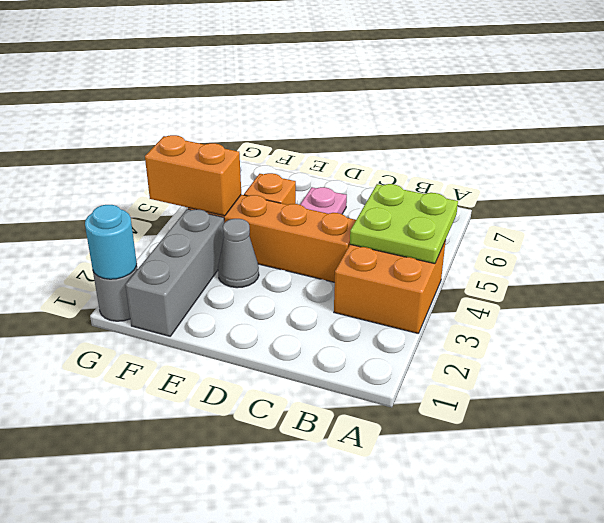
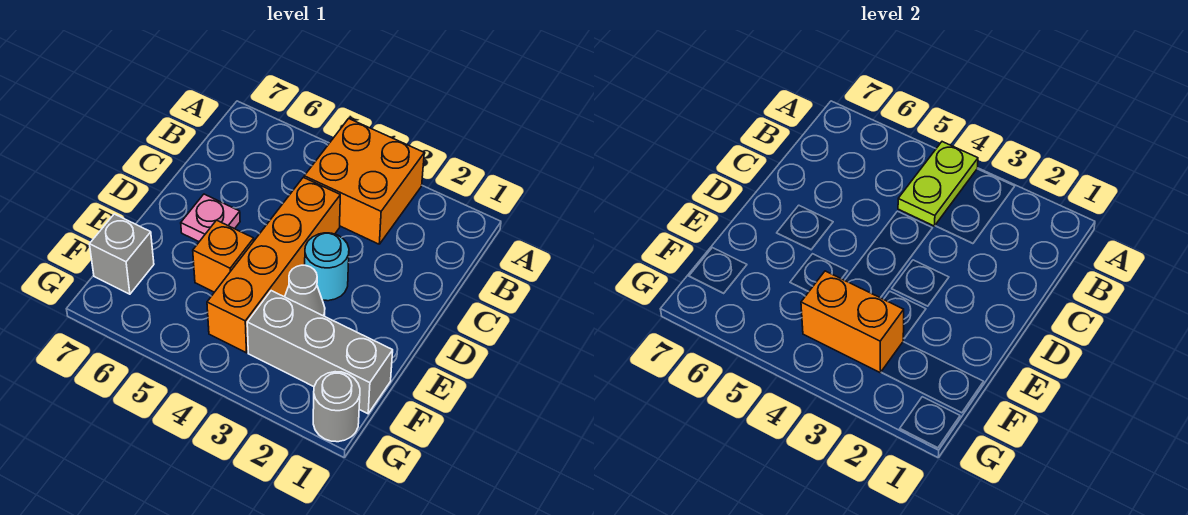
lime plate A4:B5 level 2 -> lime plate A4:B4 level 2
orange brick F4:G4 level 2 -> orange brick F3:F4 level 2
none -> grey brick F7 level 1
cyan round brick G1 level 2 -> cyan round brick D3 level 1

